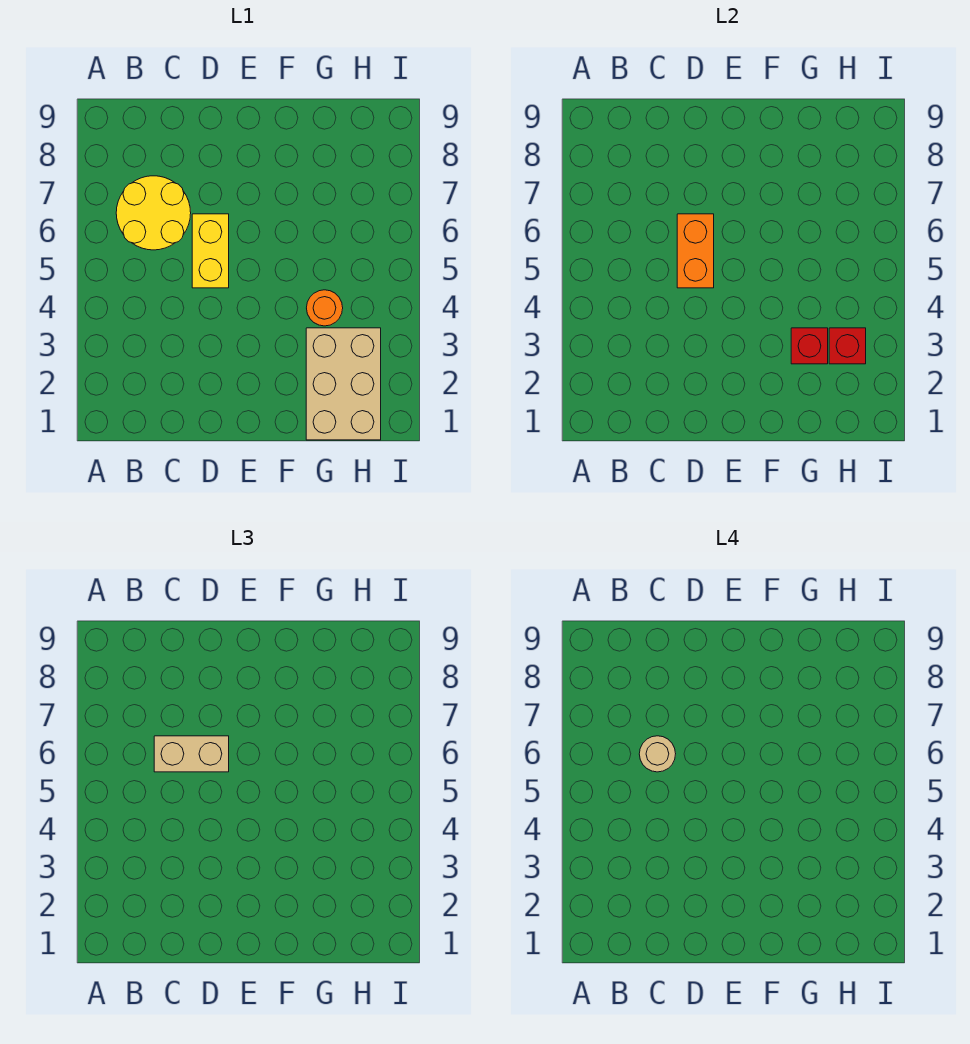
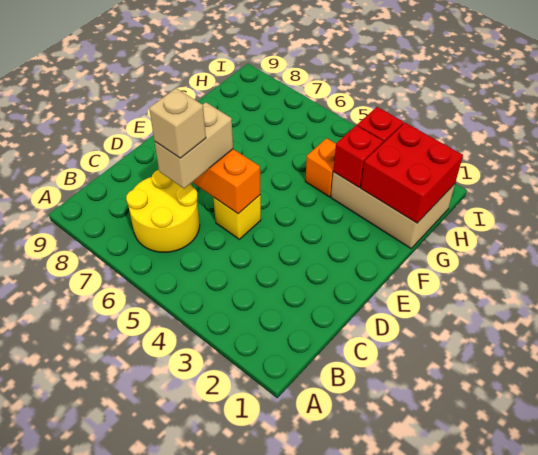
tan round brick C6 level 4 -> tan brick C6 level 4
yellow brick D5:D6 level 1 -> yellow brick D5 level 1
none -> red brick G1:H2 level 2
orange round brick G4 level 1 -> orange brick G4 level 1

